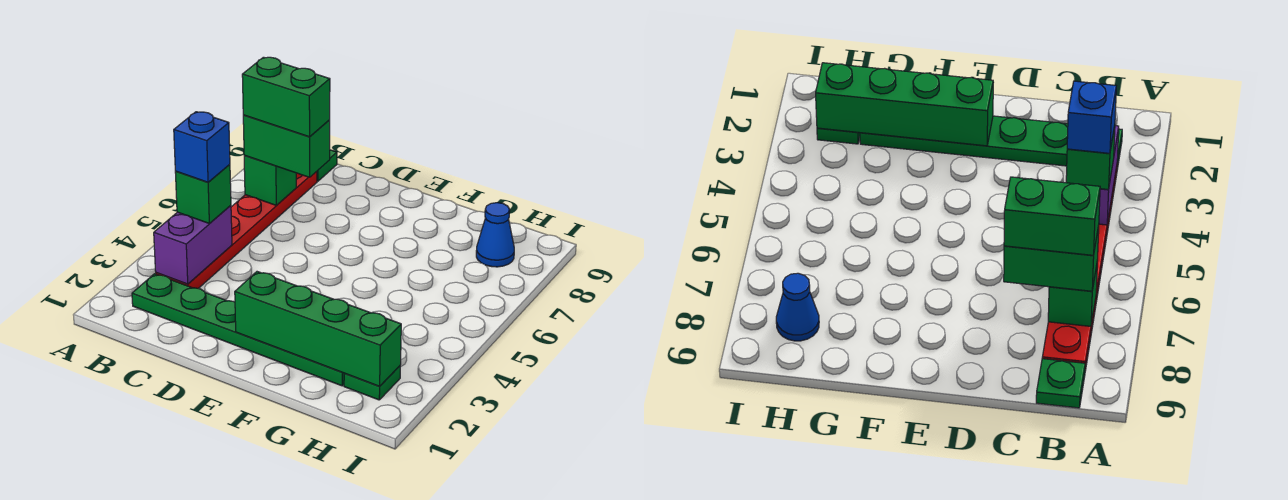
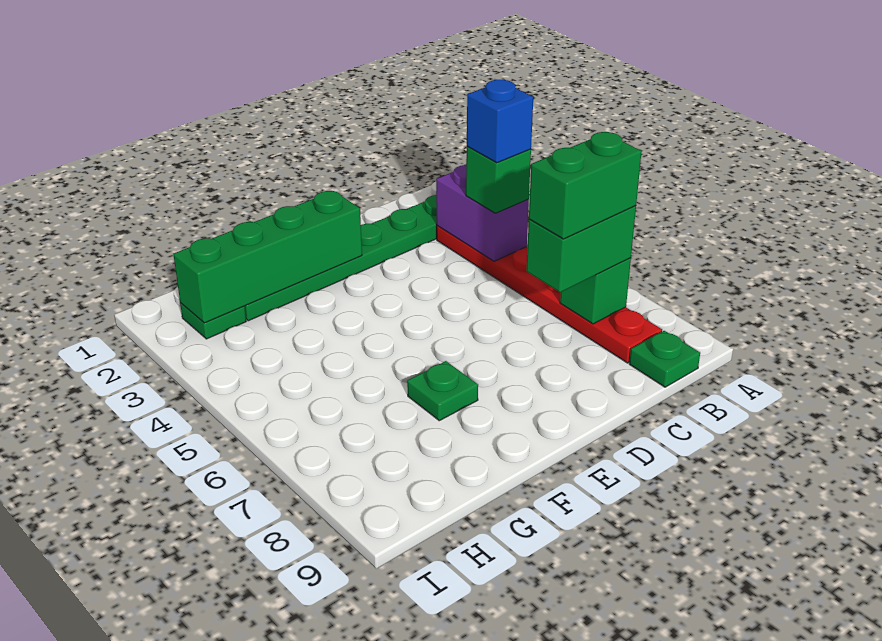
none -> green plate F7 level 1
blue cone H8 level 1 -> none

